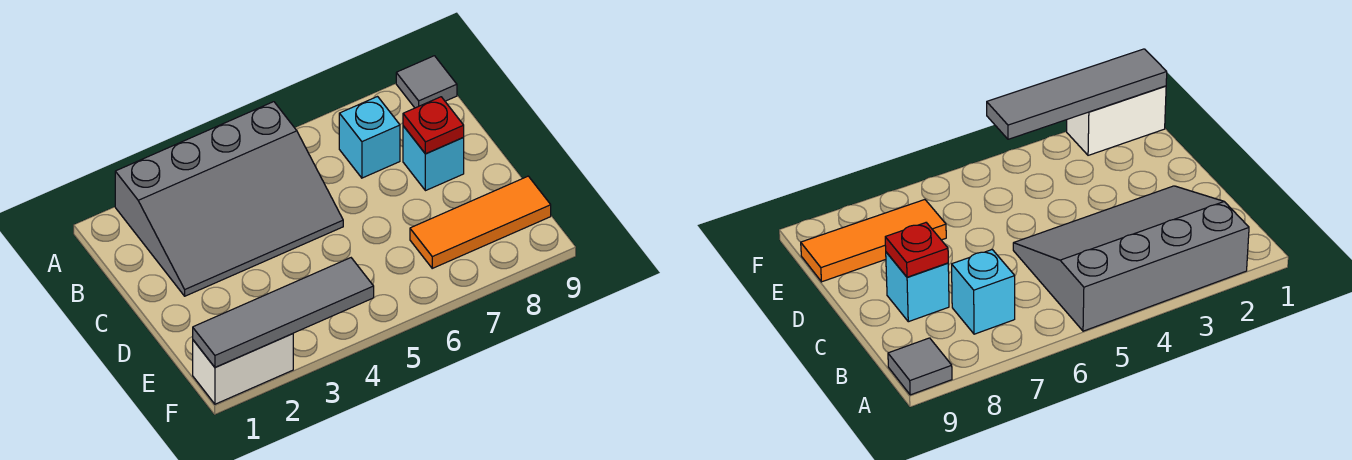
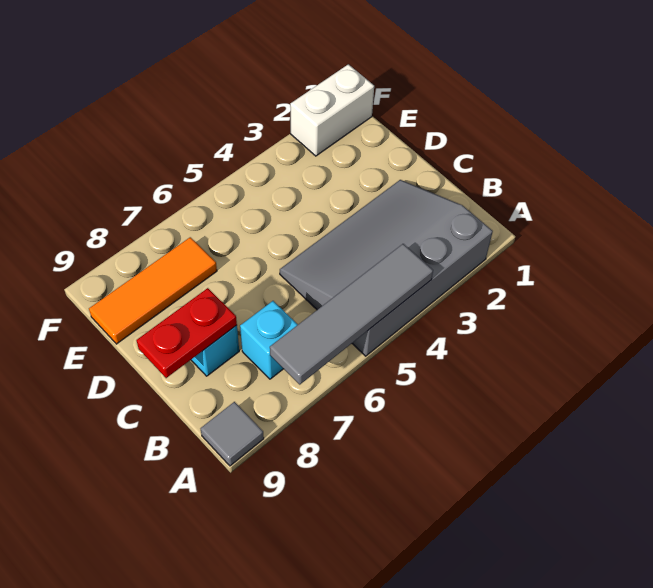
red plate C8 level 2 -> red plate C8:C9 level 2
grey tile F1:F4 level 2 -> grey tile A4:A7 level 2

